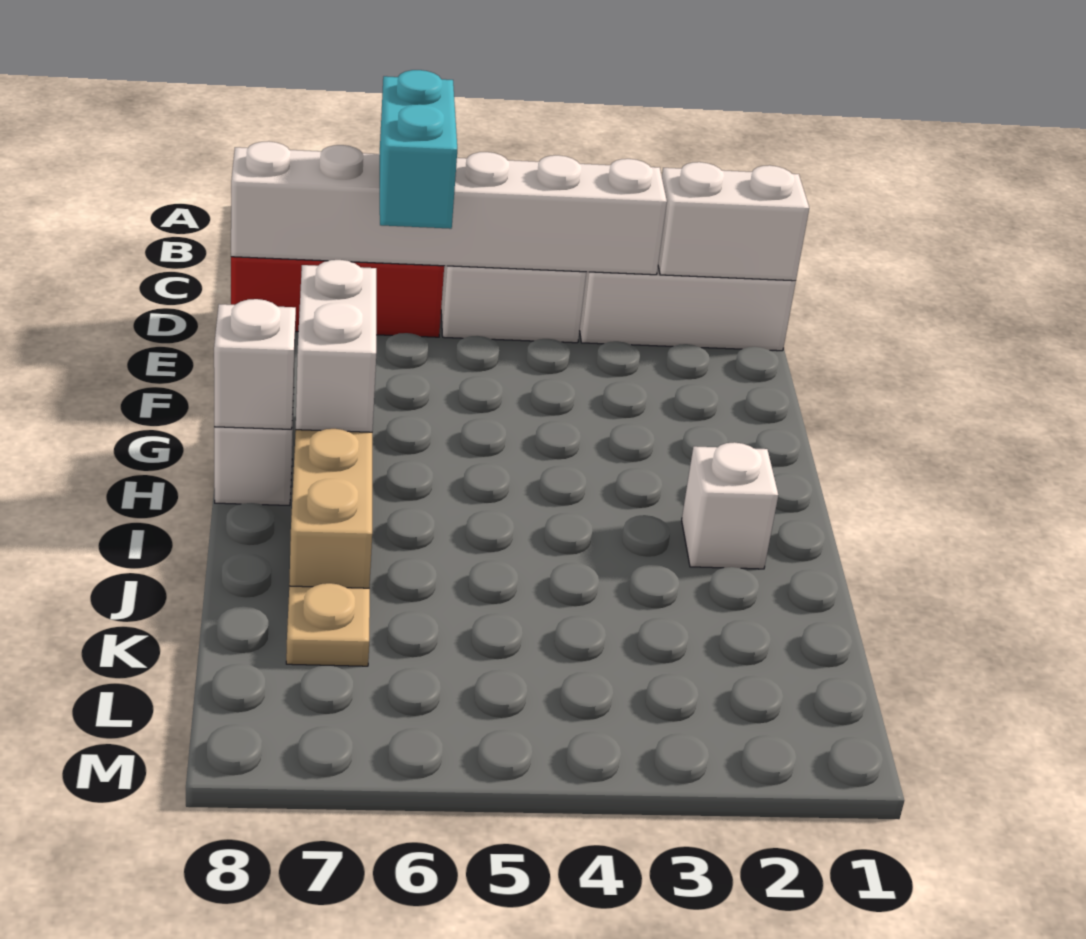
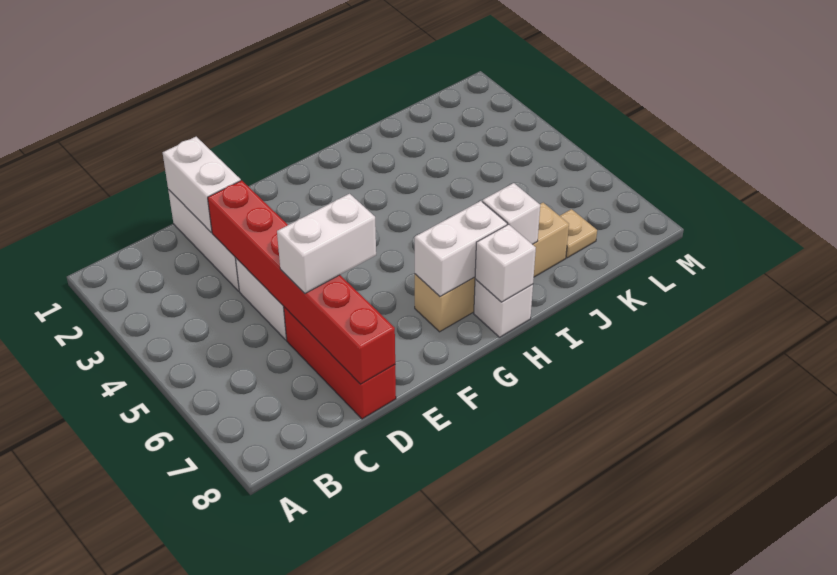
white brick D3:D8 level 2 -> red brick D3:D8 level 2
cyan brick D6:E6 level 3 -> white brick D6:E6 level 3
white brick I2 level 1 -> white brick I7 level 2

